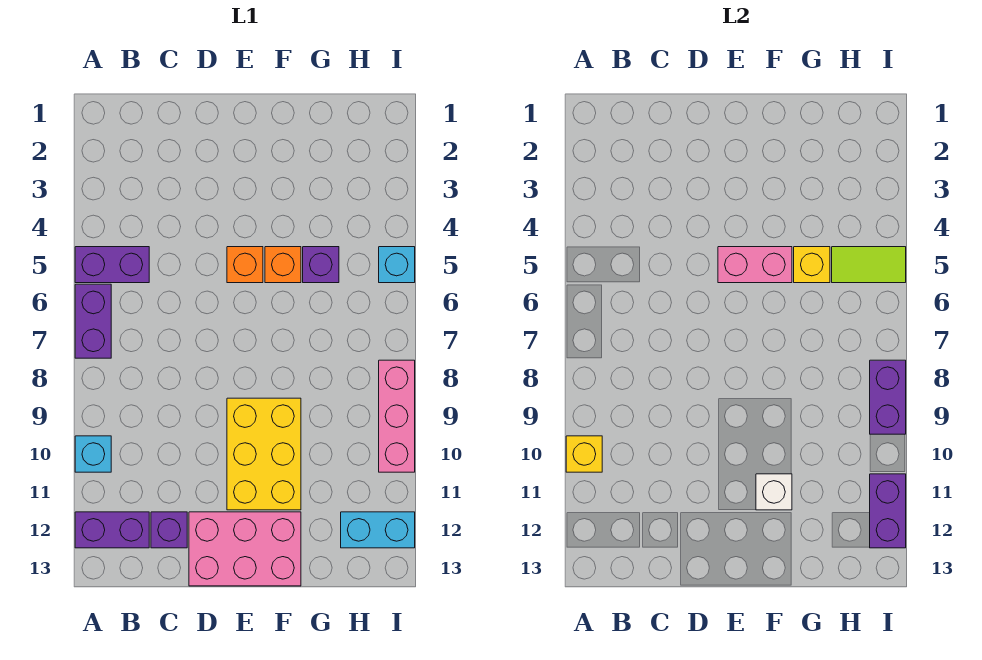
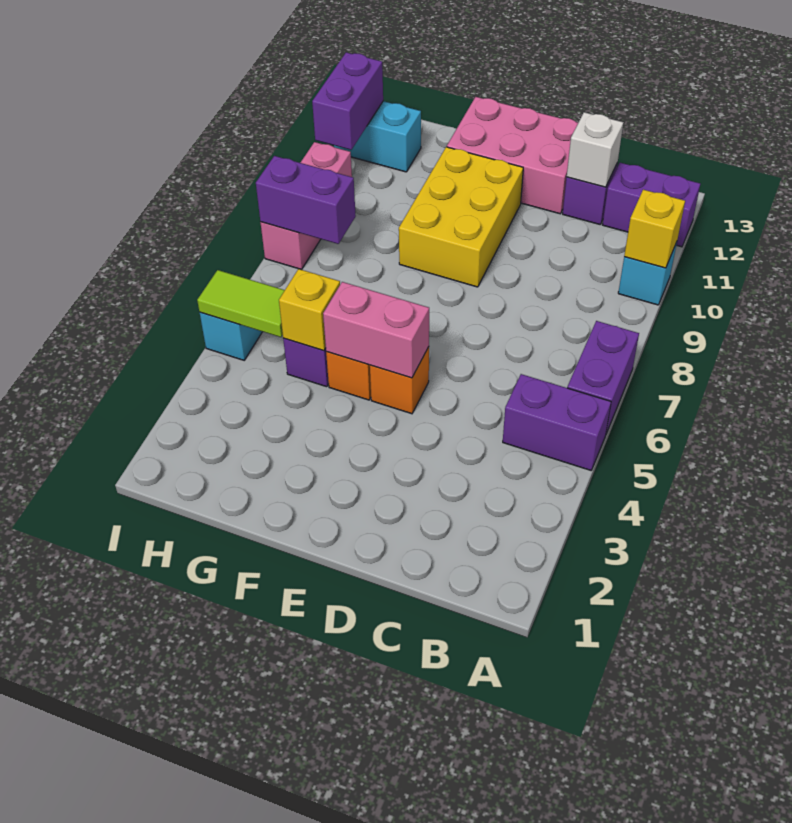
white brick F11 level 2 -> white brick C12 level 2
purple brick I8:I9 level 2 -> purple brick H8:I8 level 2

